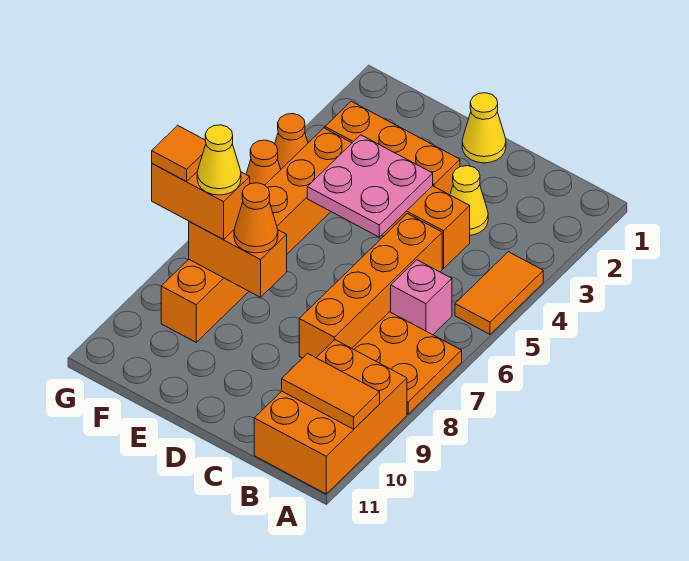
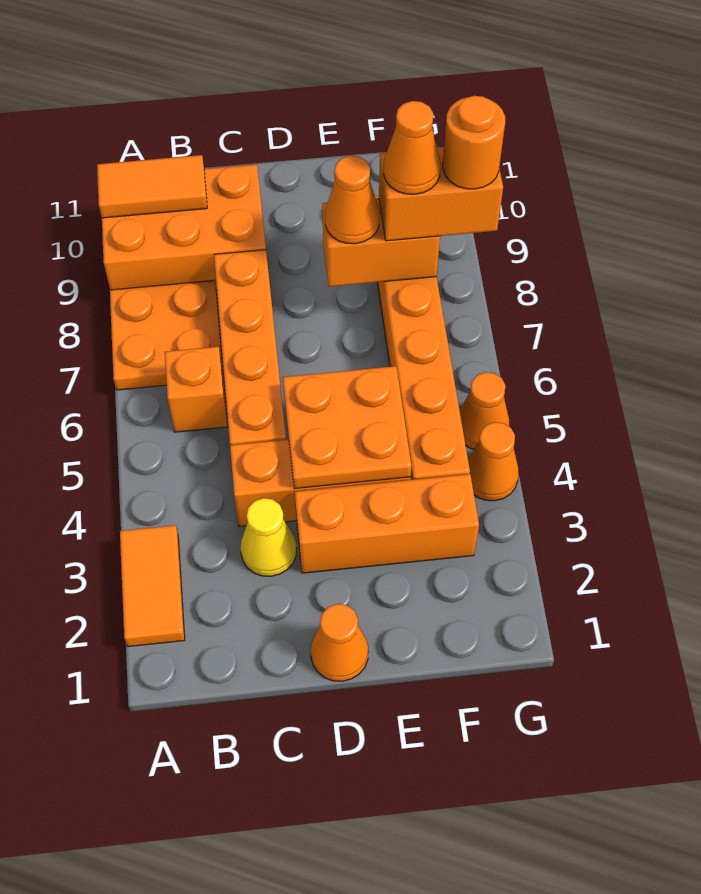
orange tile A4:A5 level 1 -> orange tile A2:A3 level 1
orange brick A9:B11 level 1 -> orange brick A9:C10 level 1
pink brick B6 level 1 -> orange brick B6 level 1
yellow cone D1 level 1 -> orange cone D1 level 1
pink plate D4:E5 level 2 -> orange plate D4:E5 level 2
yellow cone F8 level 4 -> orange cone F8 level 4
orange tile G8 level 4 -> orange round brick G8 level 4

